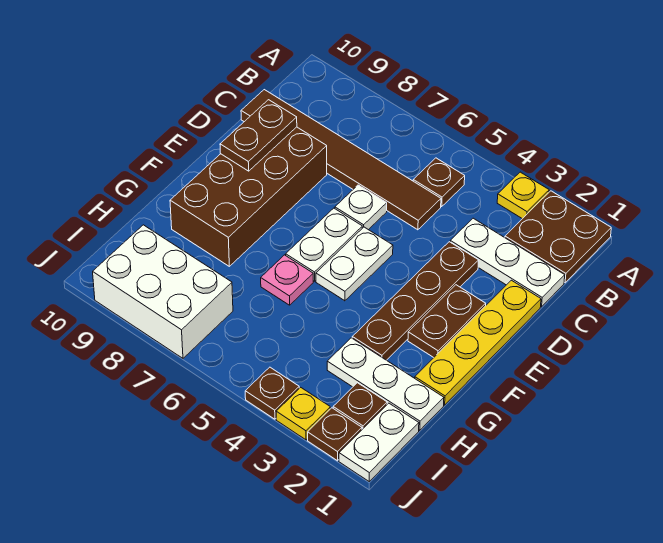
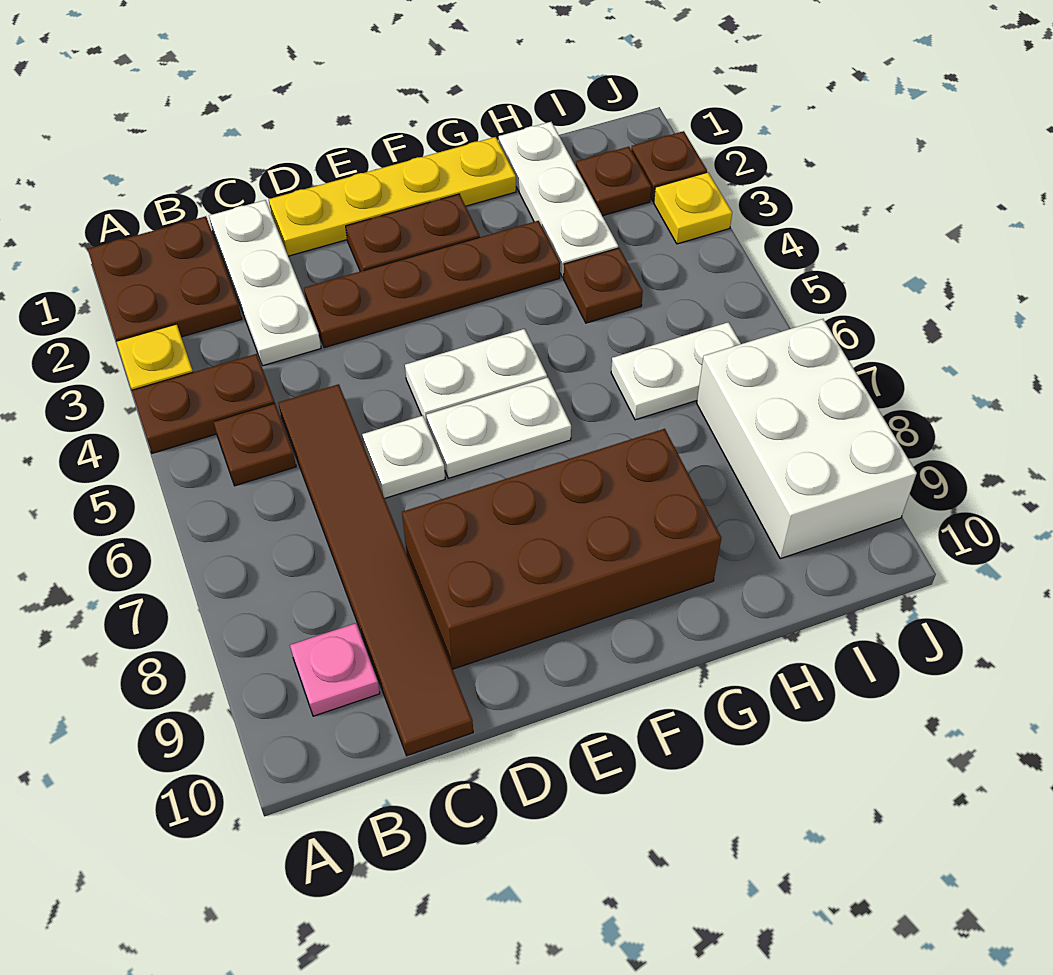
brown plate D9:E9 level 2 -> brown plate A4:B4 level 1
pink plate G6 level 1 -> pink plate B9 level 1
white plate I1:J1 level 1 -> white plate H6:I6 level 1
brown plate J4 level 1 -> brown plate H4 level 1

